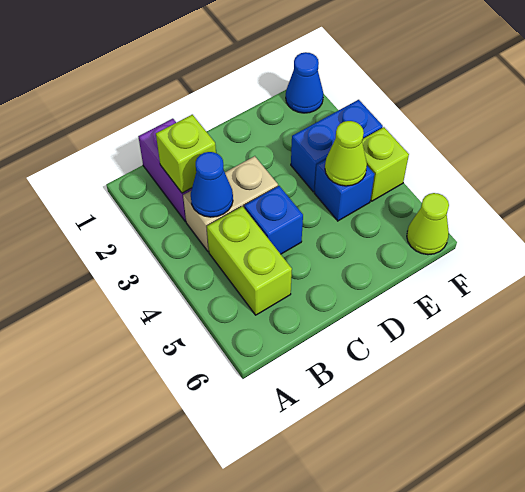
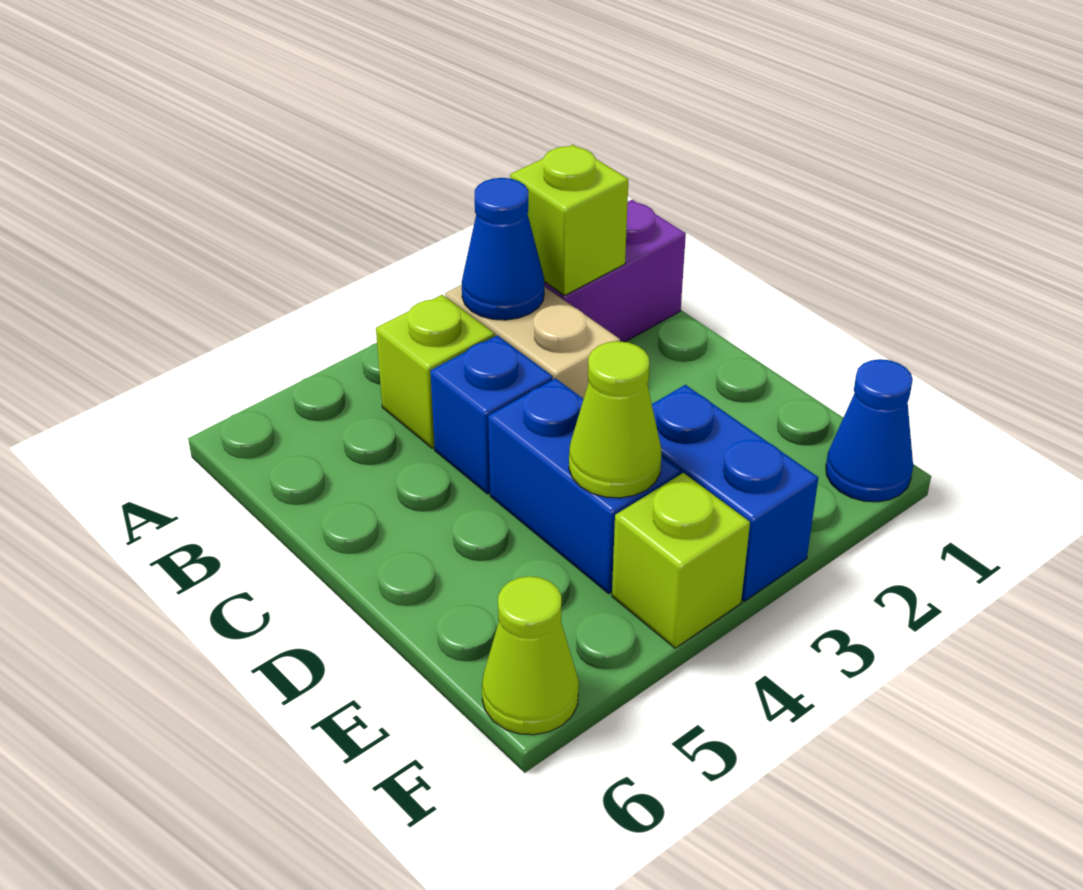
lime brick B4:B5 level 1 -> lime brick B4 level 1
blue brick E4 level 1 -> blue brick D4:E4 level 1

